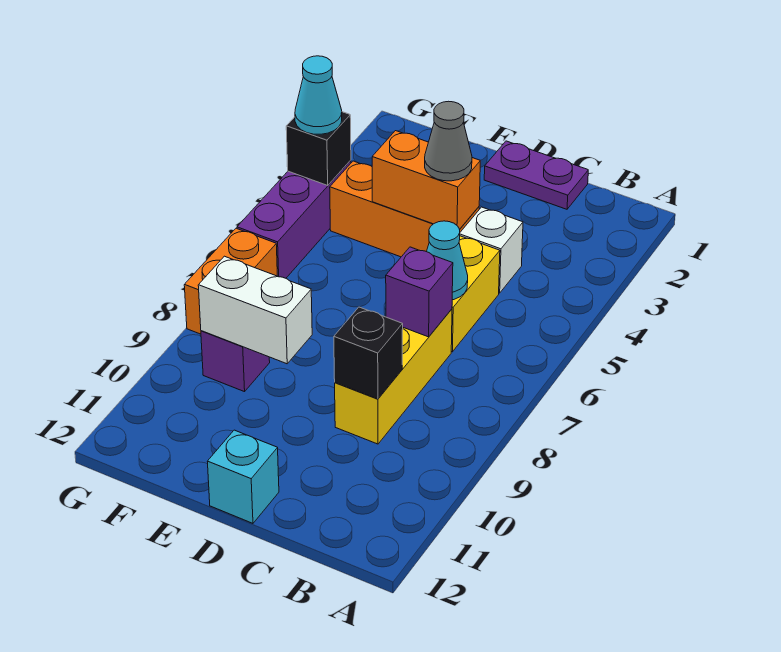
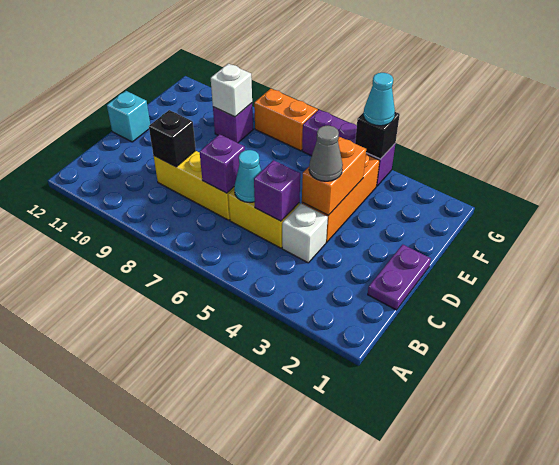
none -> purple brick C5 level 2
white brick E9:F9 level 2 -> white brick F9 level 2

